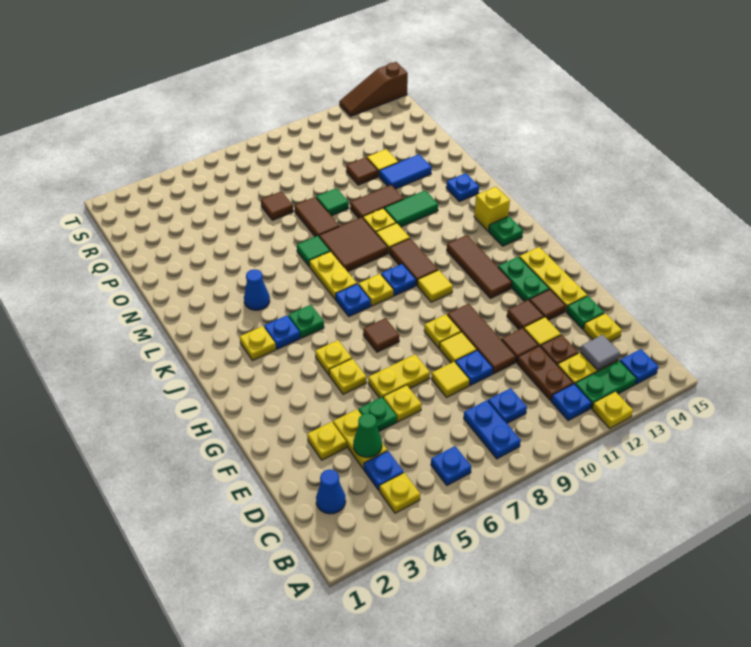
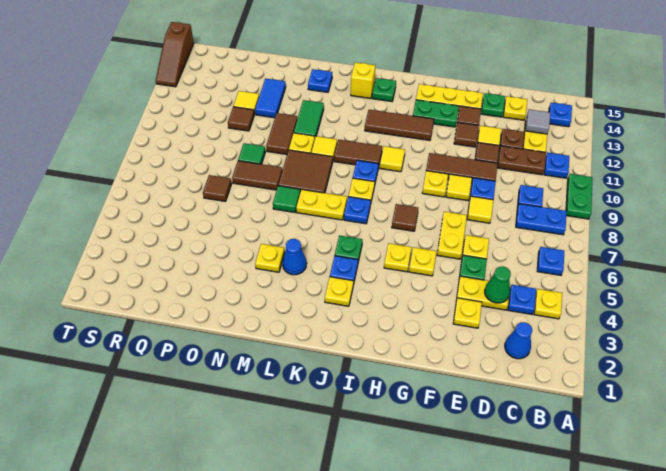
yellow plate A12 level 1 -> yellow plate M4 level 1
green plate B12:B13 level 1 -> green plate A9:A10 level 1

